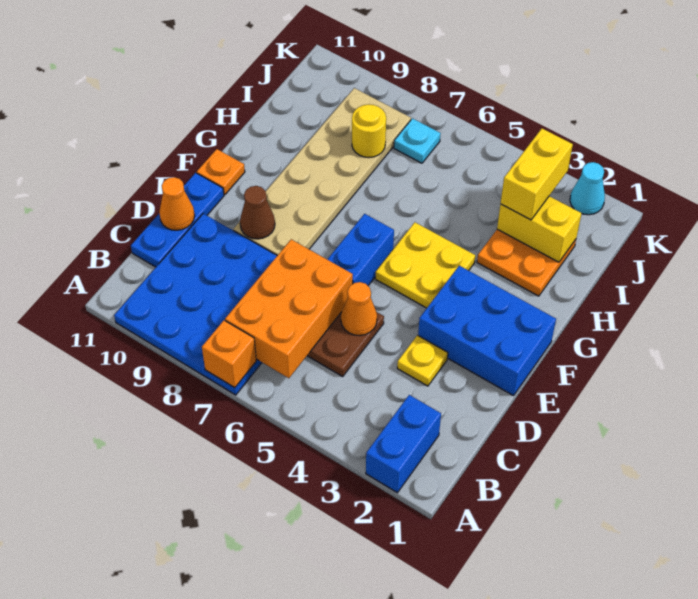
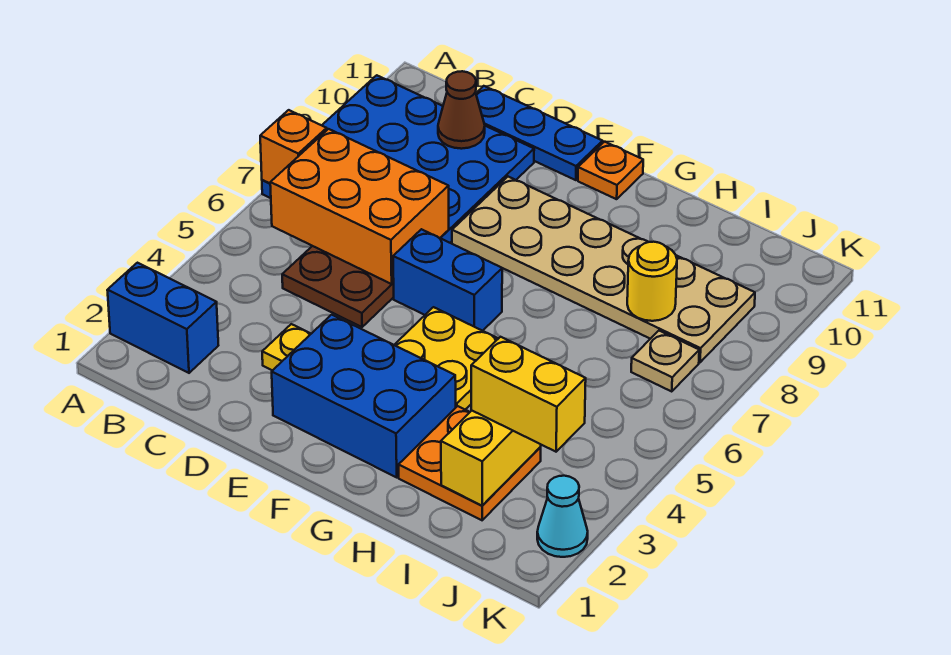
orange cone D5 level 2 -> none
orange cone D11 level 2 -> none
blue brick E1:F3 level 1 -> blue brick E2:G3 level 1
brown cone E9 level 2 -> brown cone C10 level 2
cyan plate J7 level 1 -> tan plate J7 level 1

